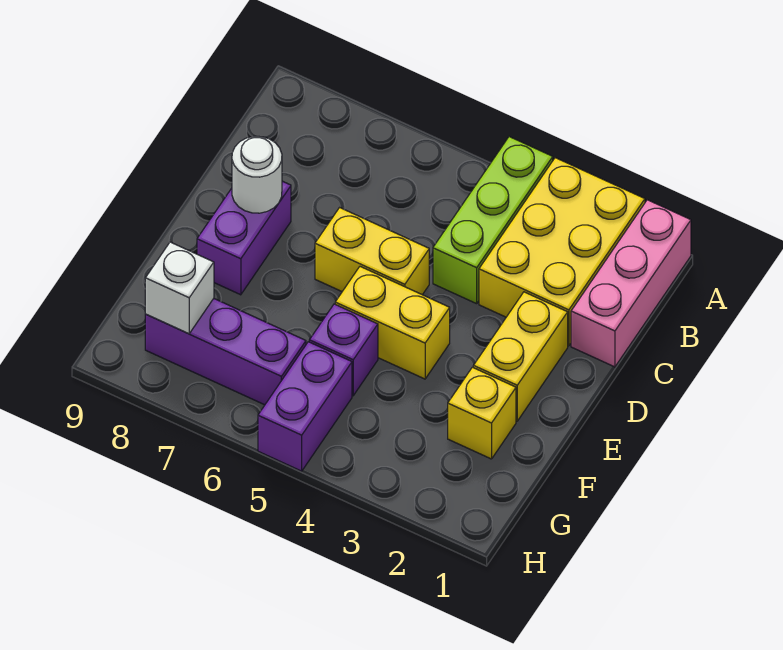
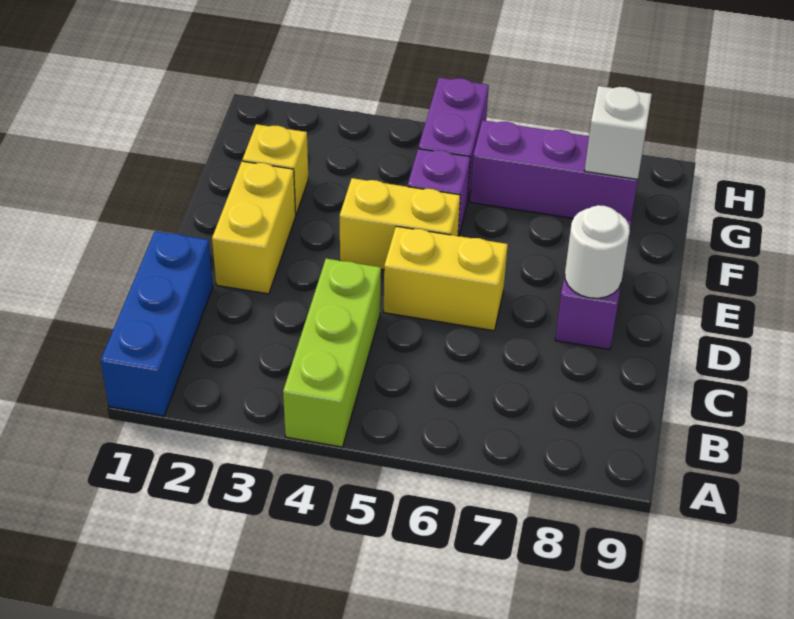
pink brick A1:C1 level 1 -> blue brick A1:C1 level 1
yellow brick A2:C3 level 1 -> none

